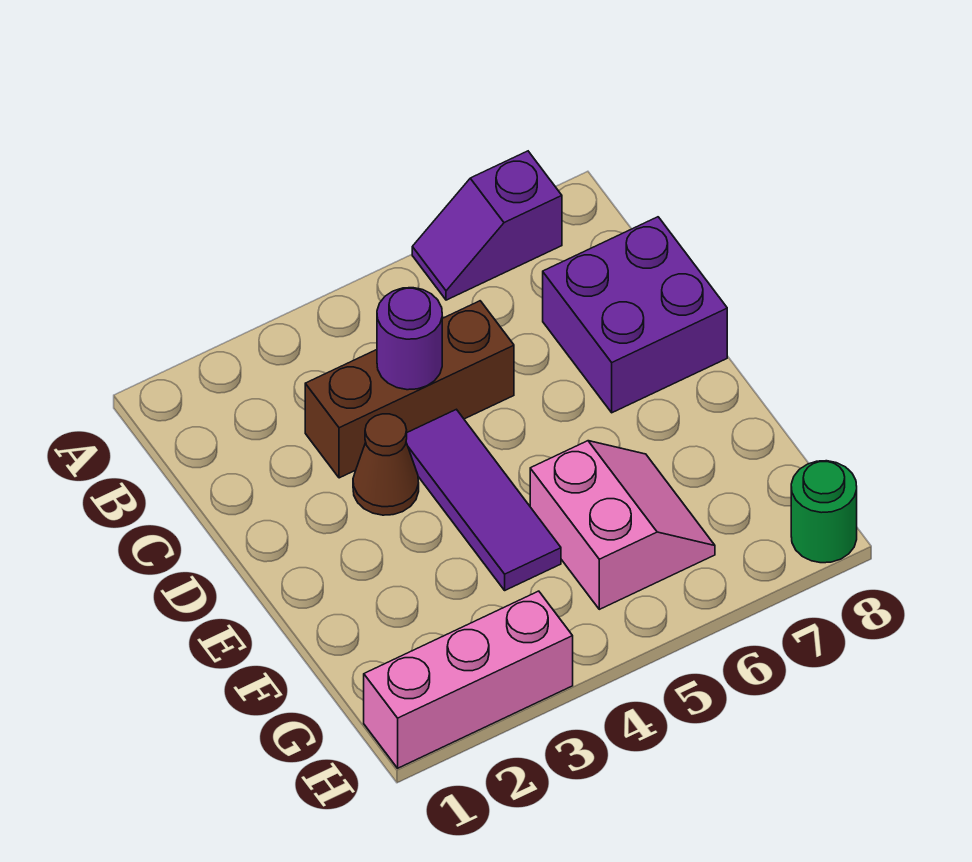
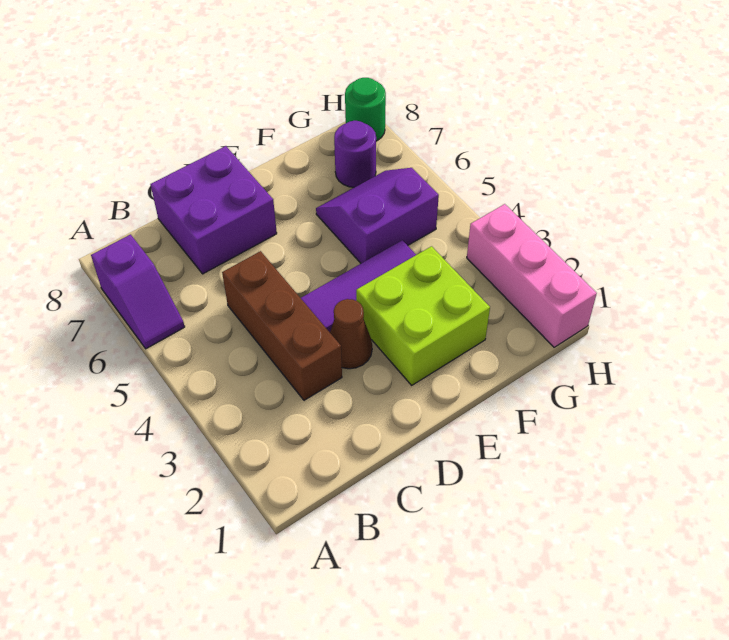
purple round brick C4 level 2 -> purple round brick G7 level 1
none -> lime brick E2:F3 level 1
pink slope F5:G6 level 1 top 5 -> purple slope F5:G6 level 1 top 5

